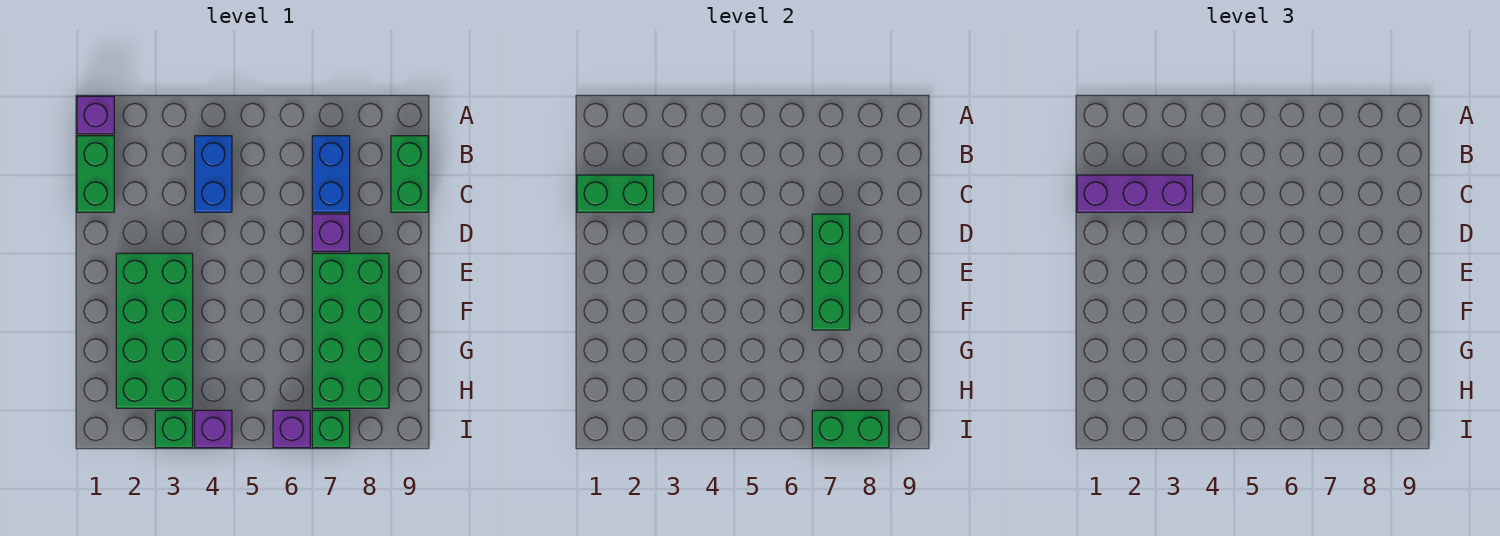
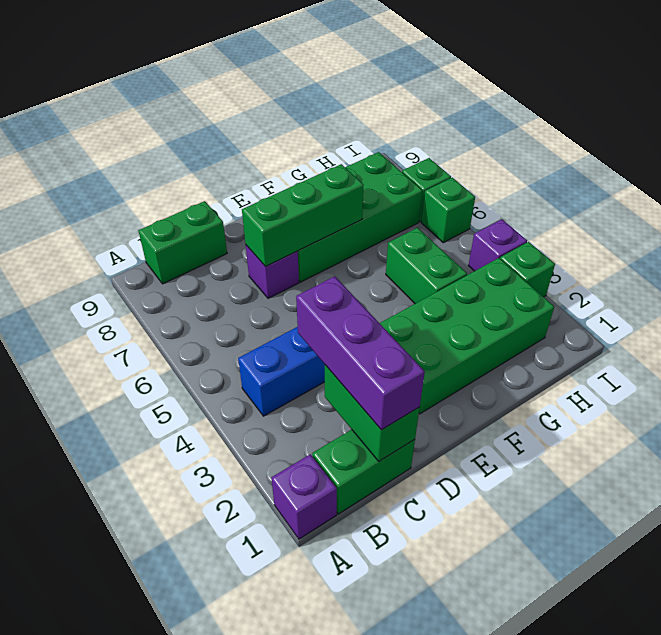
blue brick B7:C7 level 1 -> none
purple brick I6 level 1 -> green brick I6 level 1
green brick I7:I8 level 2 -> green brick G4:G5 level 1

